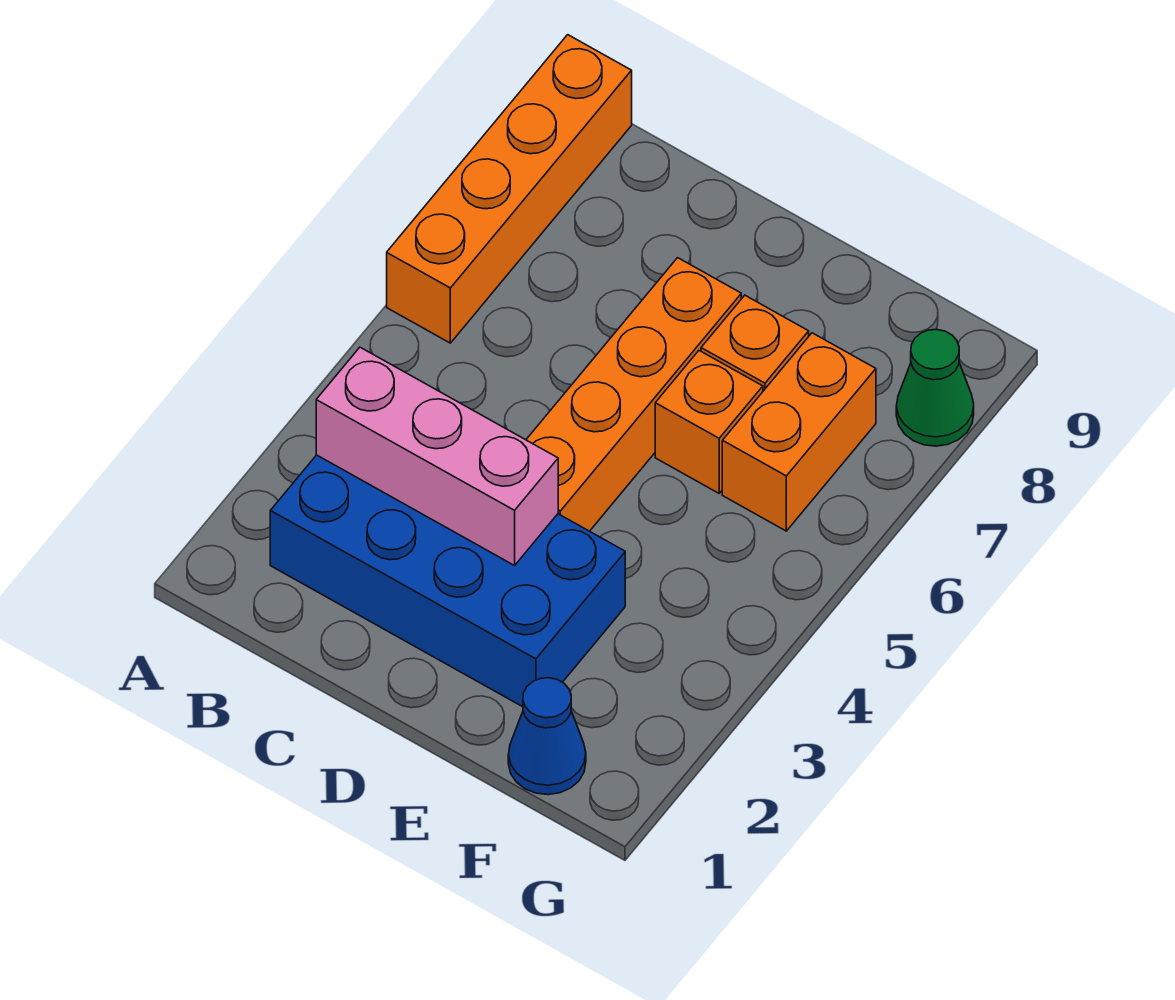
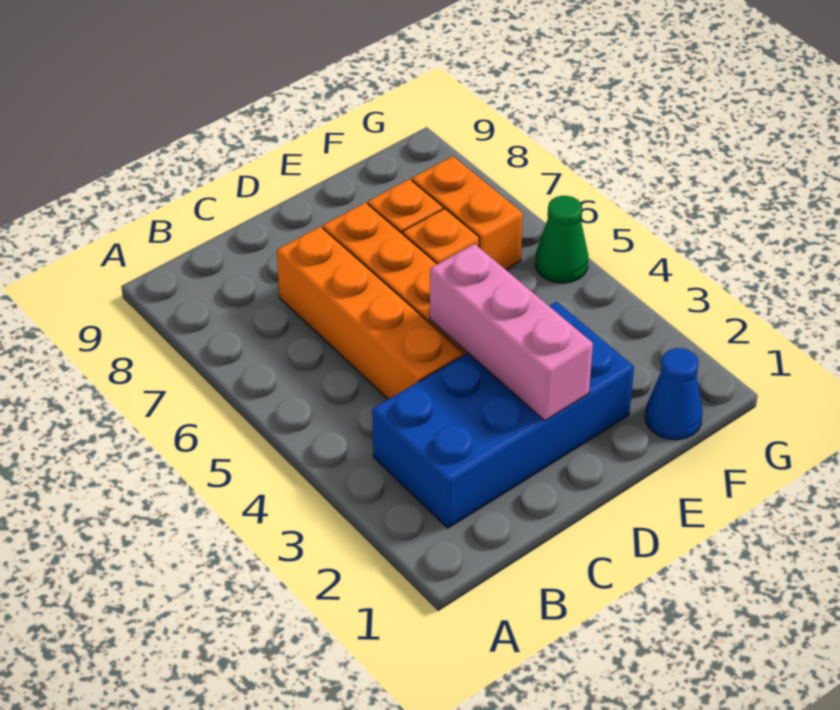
orange brick A6:A9 level 1 -> orange brick C4:C7 level 1
pink brick B3:D3 level 2 -> pink brick D2:D4 level 2
green cone G8 level 1 -> green cone G5 level 1

